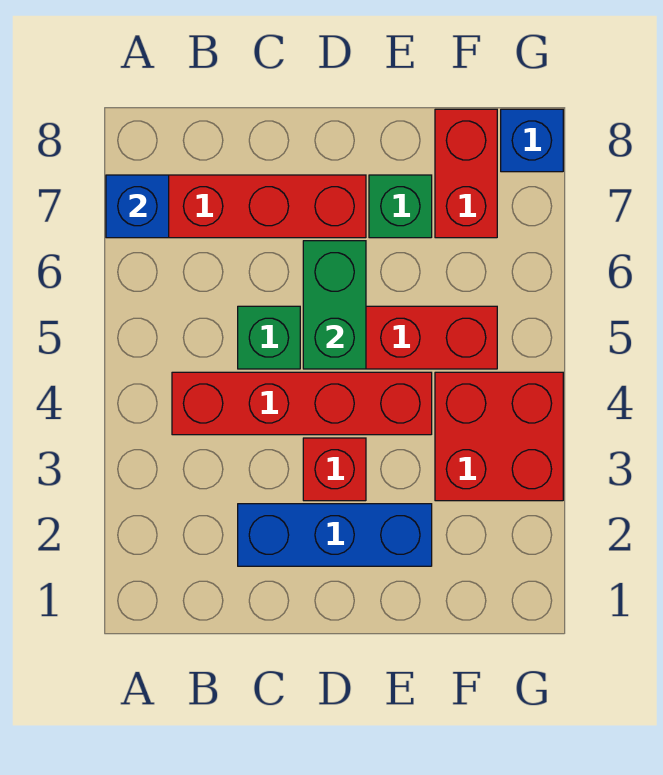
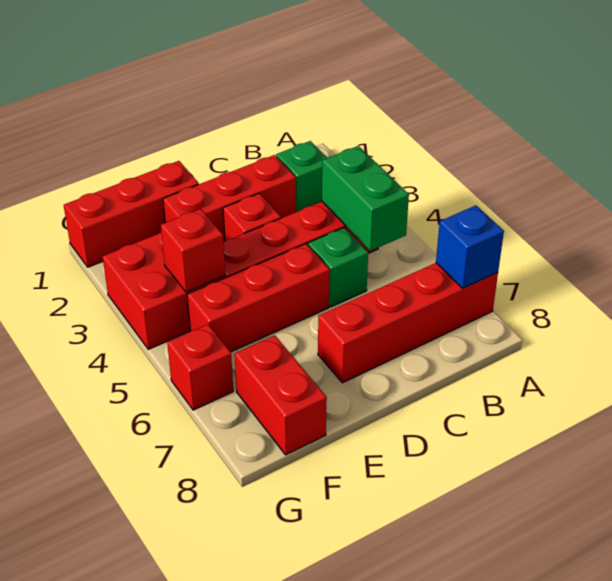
blue brick C2:E2 level 1 -> red brick C2:E2 level 1
green brick D5:D6 level 2 -> green brick B4:B5 level 2
none -> red brick E1:G1 level 1
green brick E7 level 1 -> green brick B2 level 1
none -> red brick F4 level 2
none -> red brick G6 level 1
blue brick G8 level 1 -> none

